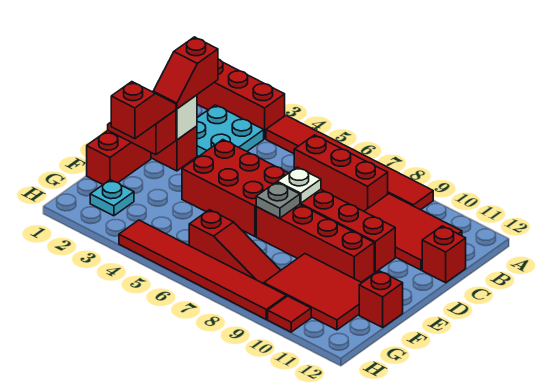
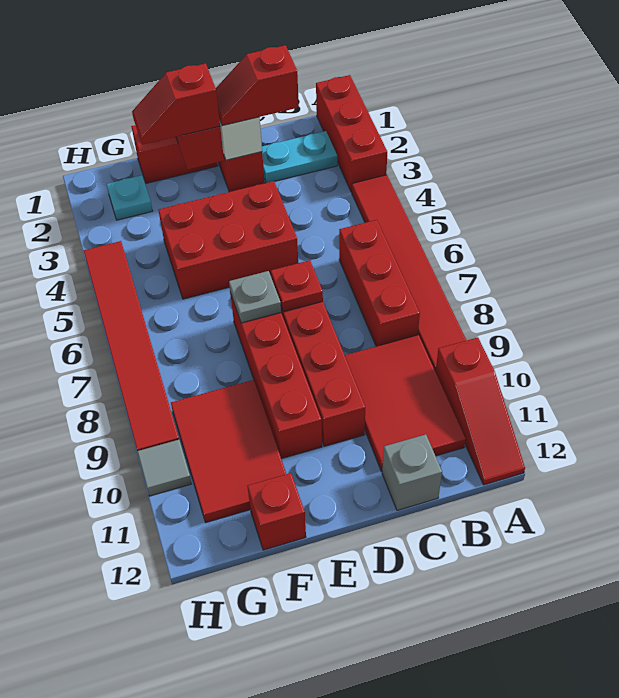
cyan plate B2:C3 level 1 -> cyan plate B2:C2 level 1
red brick C12 level 1 -> grey brick C12 level 1
red brick D4:E6 level 1 -> red brick D4:F5 level 1
white plate D7 level 2 -> red plate D7 level 2
red slope E2:F2 level 3 top F -> red slope E2:F2 level 3 top E
red slope G6:G8 level 1 top 6 -> red slope A10:A12 level 1 top 10
red tile H10 level 1 -> grey tile H10 level 1

